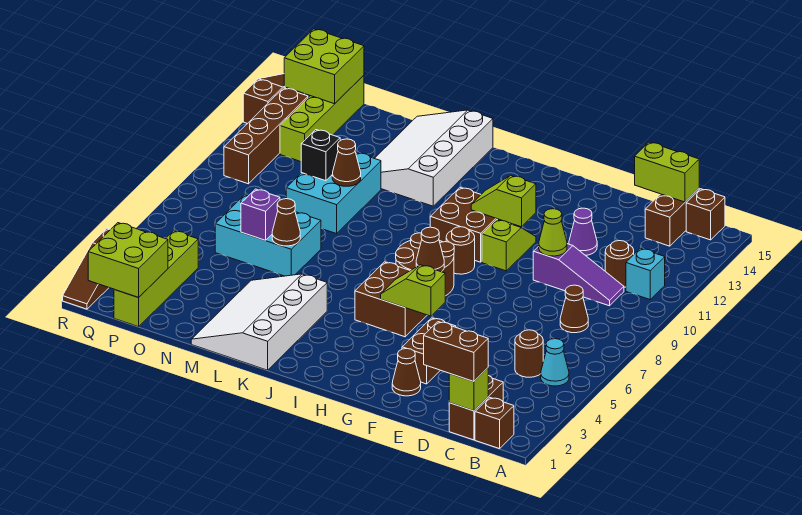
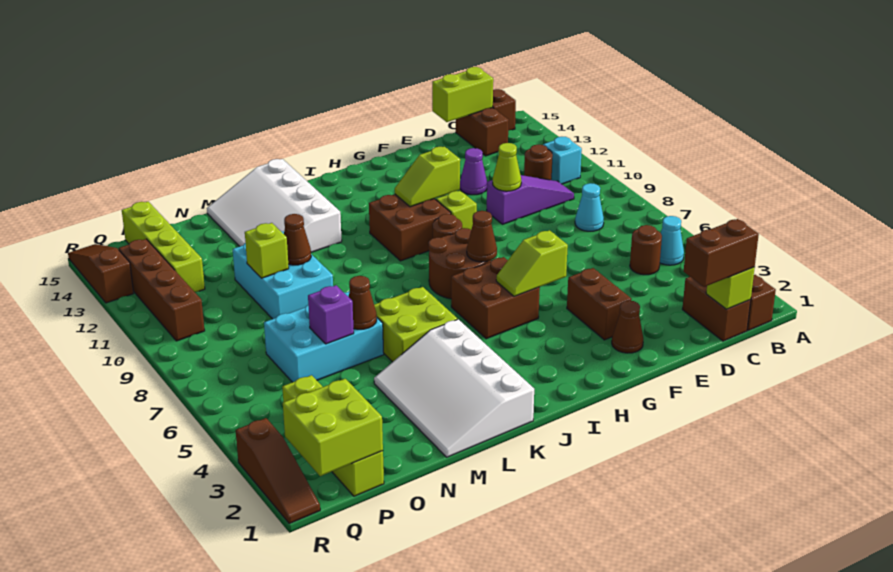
brown cone C8 level 1 -> cyan cone C8 level 1
black brick N10 level 2 -> lime brick N10 level 2
lime brick P14:Q15 level 2 -> lime brick K5:L6 level 1

